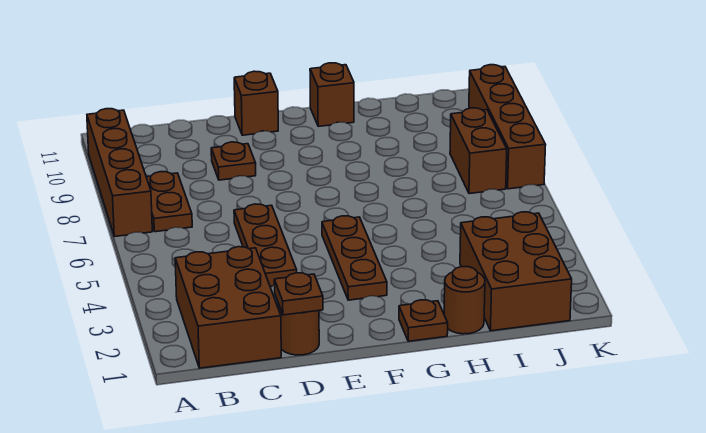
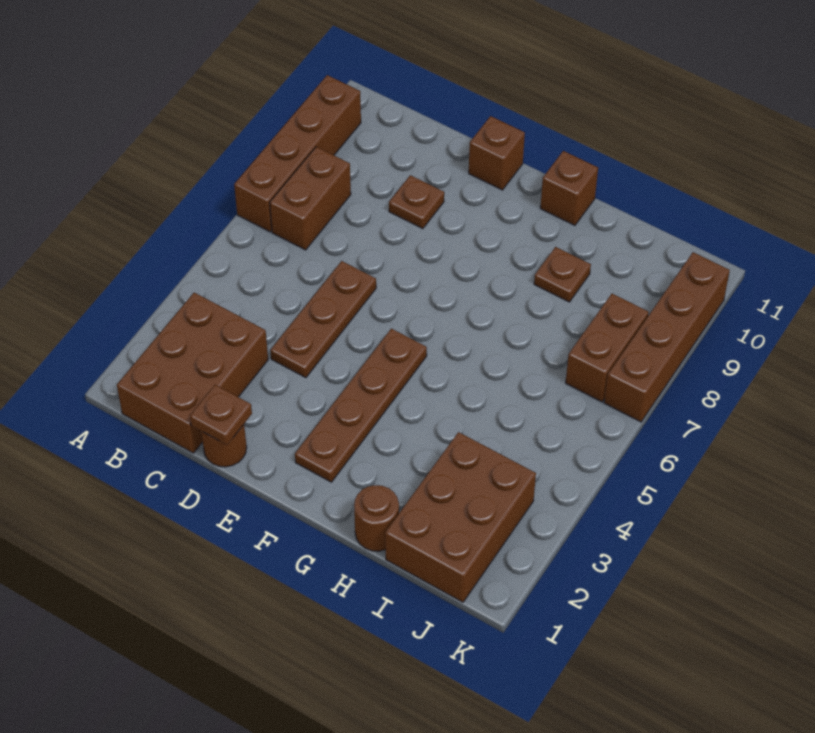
brown plate B7:B8 level 1 -> brown brick B7:B8 level 1
brown plate F3:F5 level 1 -> brown plate F2:F5 level 1
brown plate G1 level 1 -> brown plate H9 level 1

